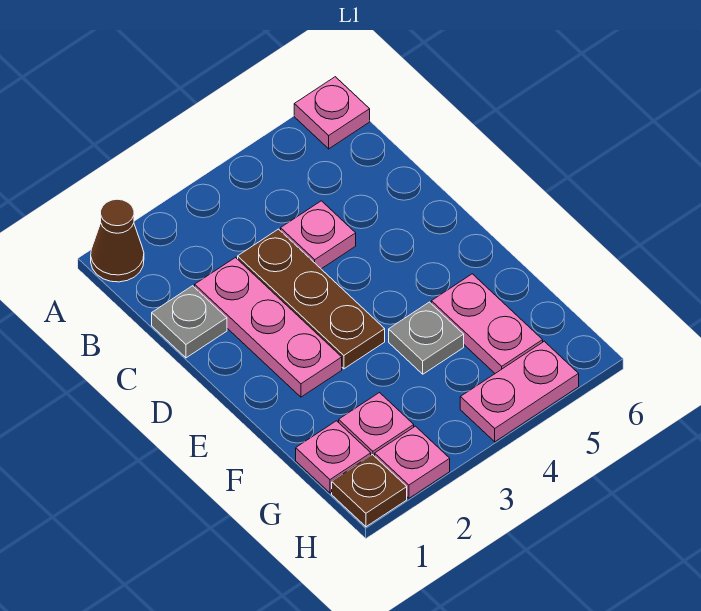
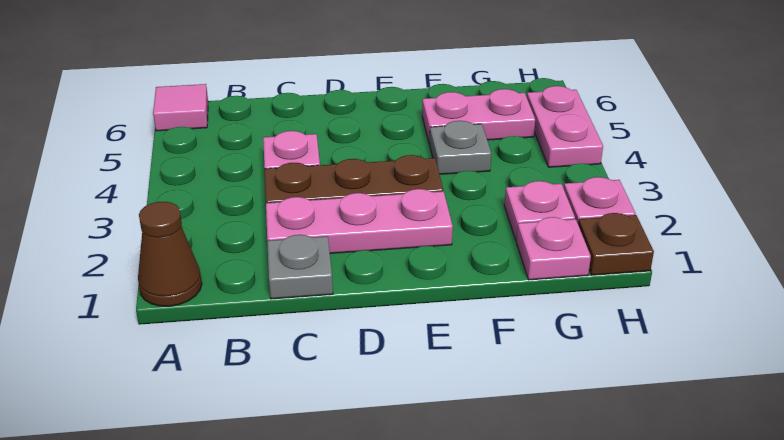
pink plate A6 level 1 -> pink tile A6 level 1

